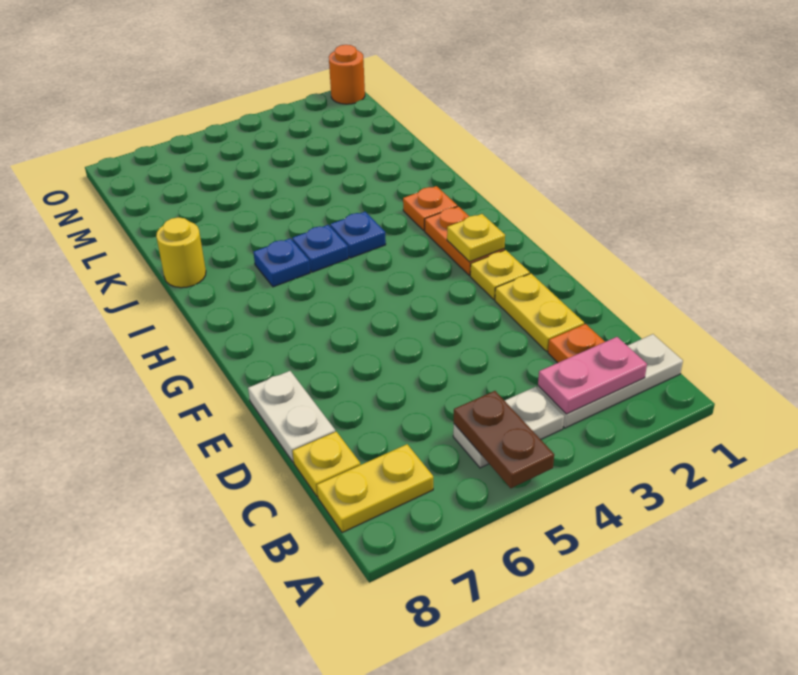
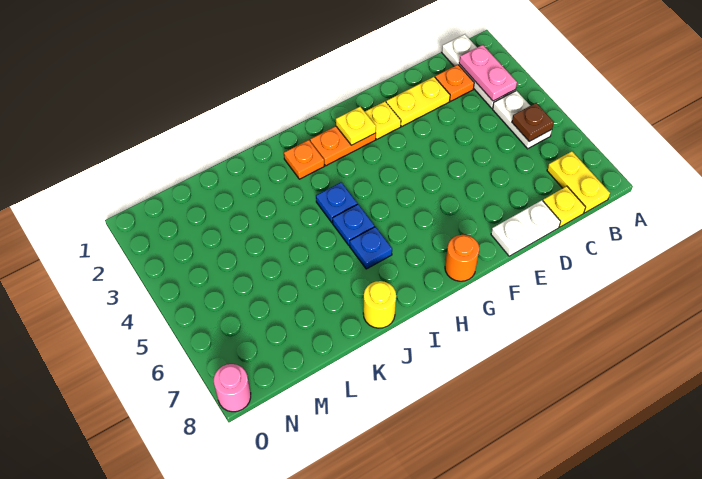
brown plate A5:B5 level 2 -> brown plate B5 level 2
orange round brick O1 level 1 -> orange round brick G8 level 1
none -> pink round brick O8 level 1

